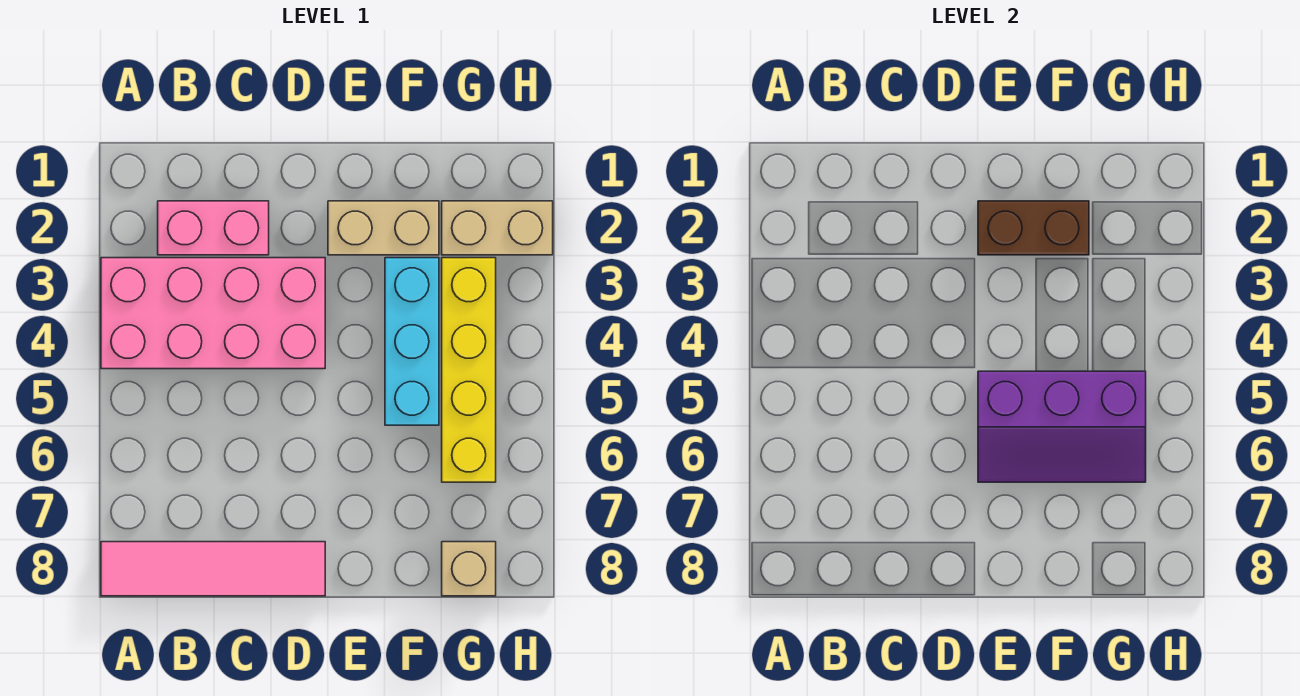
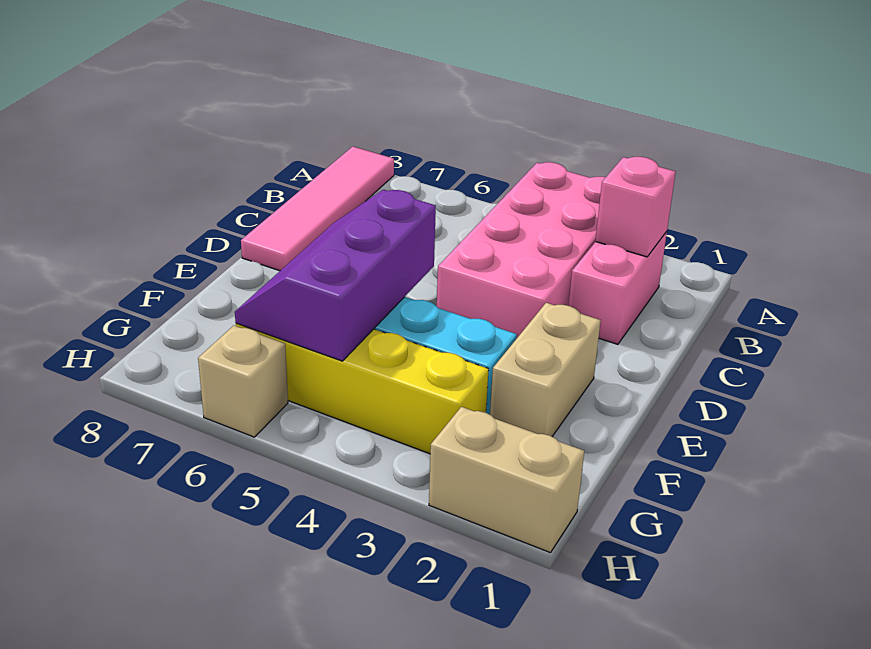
none -> pink brick B2 level 2
brown brick E2:F2 level 2 -> none
tan brick G2:H2 level 1 -> tan brick H1:H2 level 1
tan brick G8 level 1 -> tan brick H6 level 1

